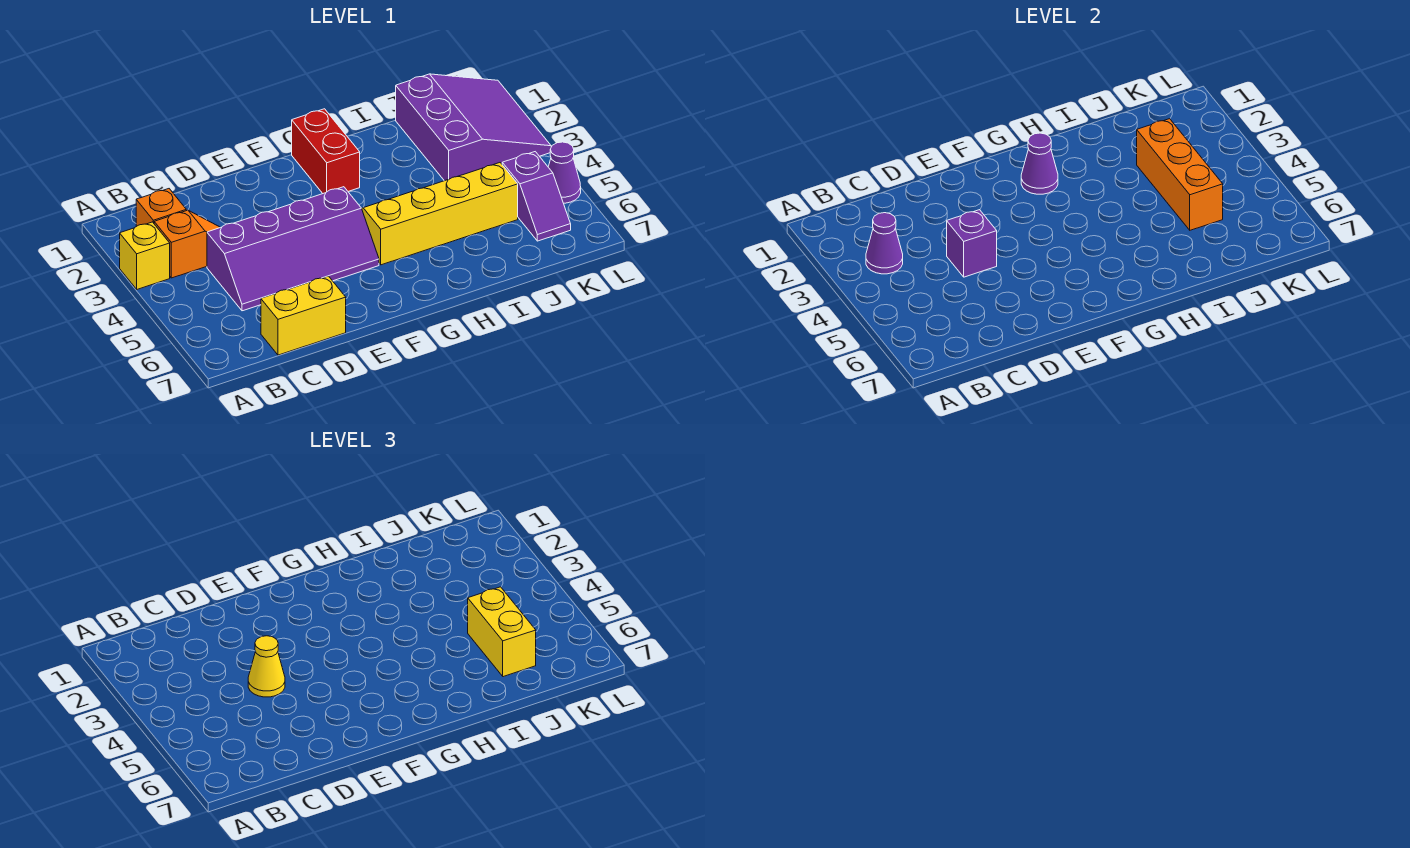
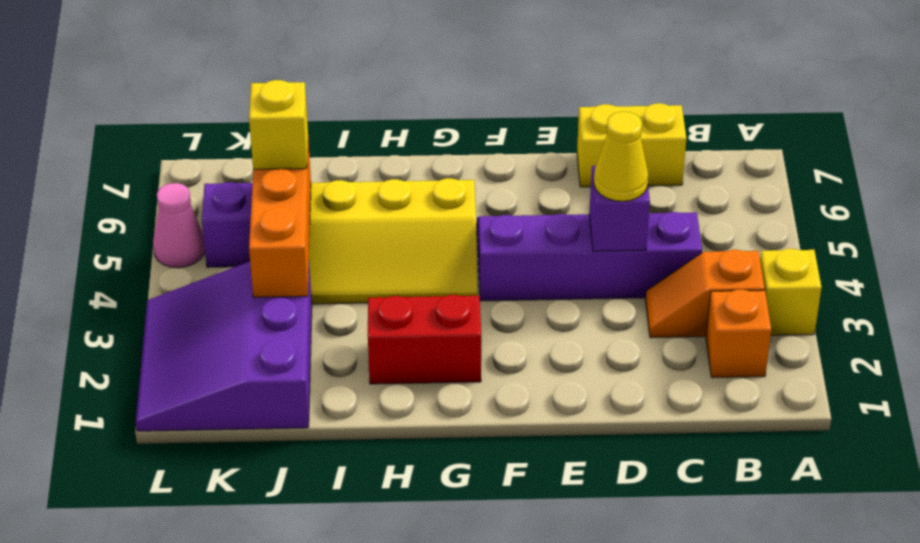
purple cone B3 level 2 -> none
red brick G1:G2 level 1 -> red brick G2:H2 level 1
purple cone G2 level 2 -> none
yellow brick J5:J6 level 3 -> yellow brick J5 level 3
purple cone L5 level 1 -> pink cone L5 level 1

